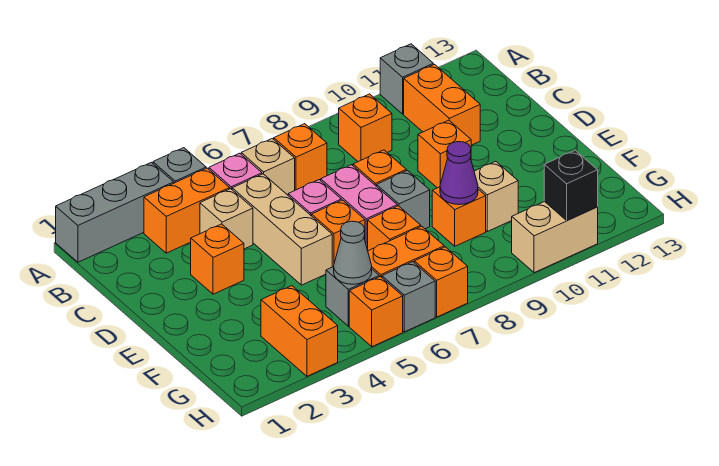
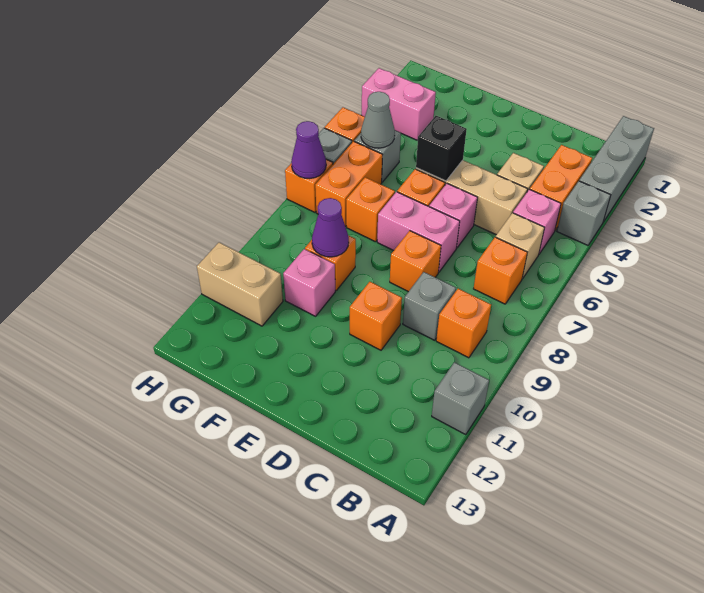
orange brick B11:C11 level 1 -> none
orange brick D3 level 1 -> none
grey brick E8 level 1 -> grey brick C9 level 1
tan brick F10 level 1 -> pink brick F10 level 1
orange brick G3:H3 level 1 -> pink brick G3:H3 level 1
none -> purple cone H7 level 2
tan brick H10:H11 level 1 -> tan brick G11:H11 level 1
black brick H11 level 2 -> black brick E5 level 2

